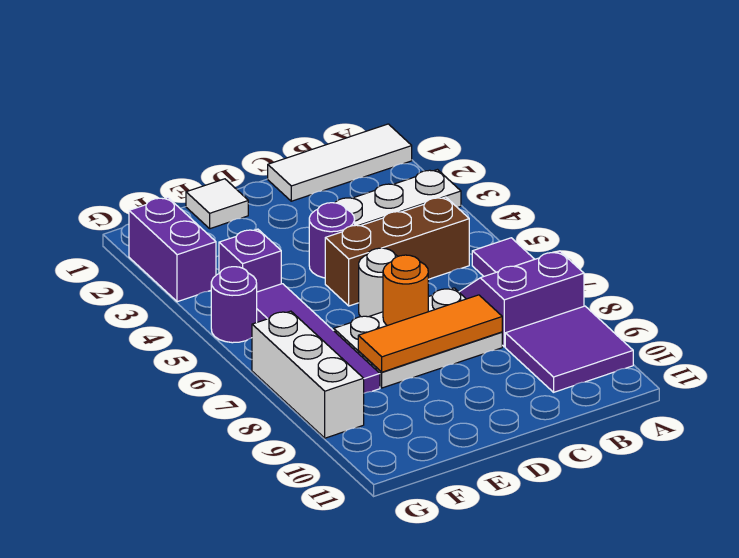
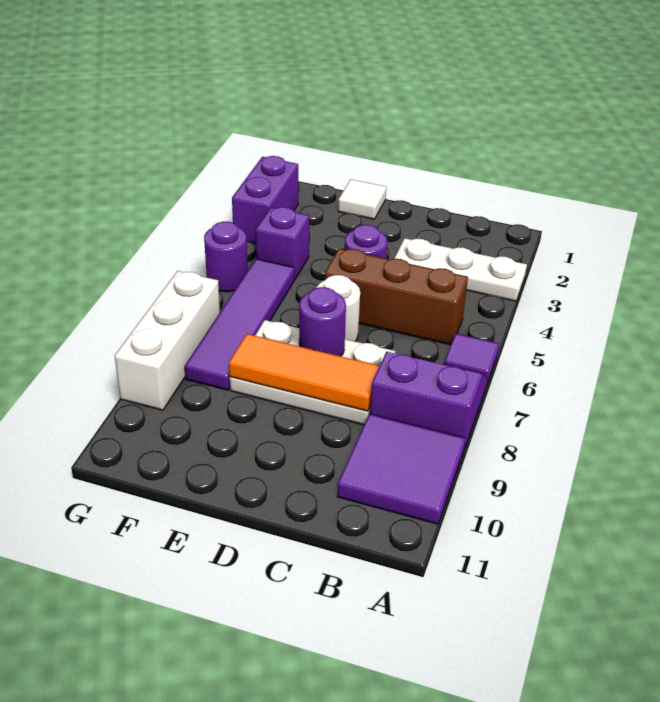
white tile A1:C1 level 1 -> none
orange round brick D7 level 2 -> purple round brick D7 level 2

